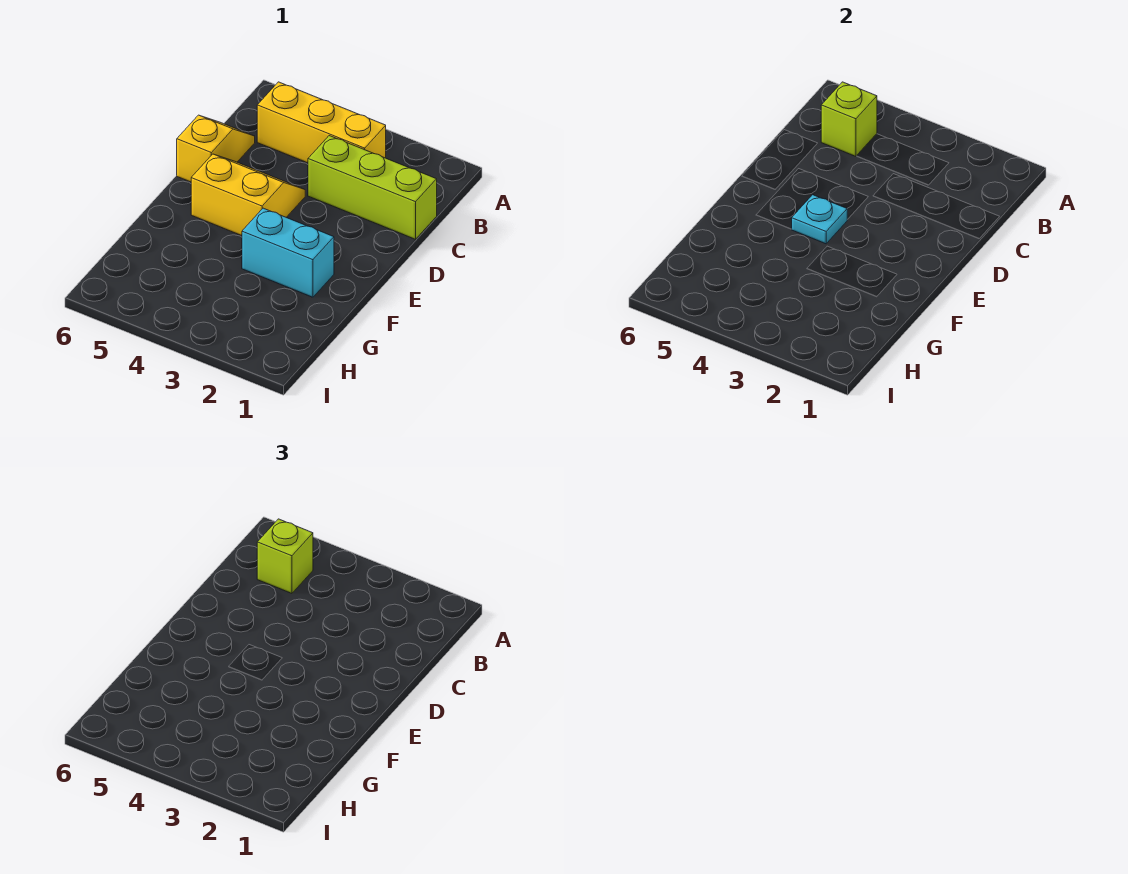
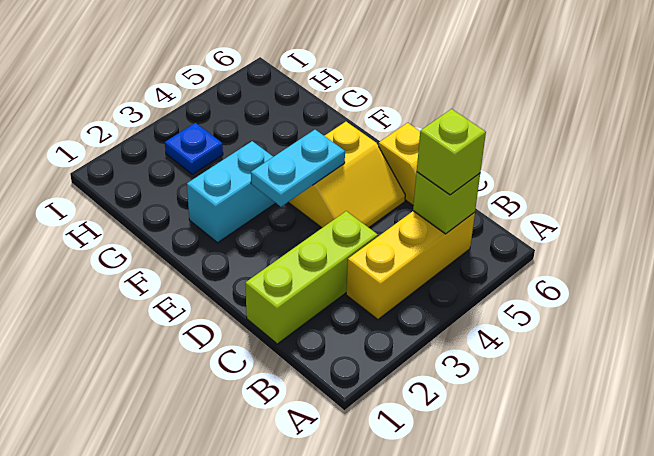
cyan plate E4 level 2 -> cyan plate E3:E4 level 2
none -> blue plate H3 level 1

